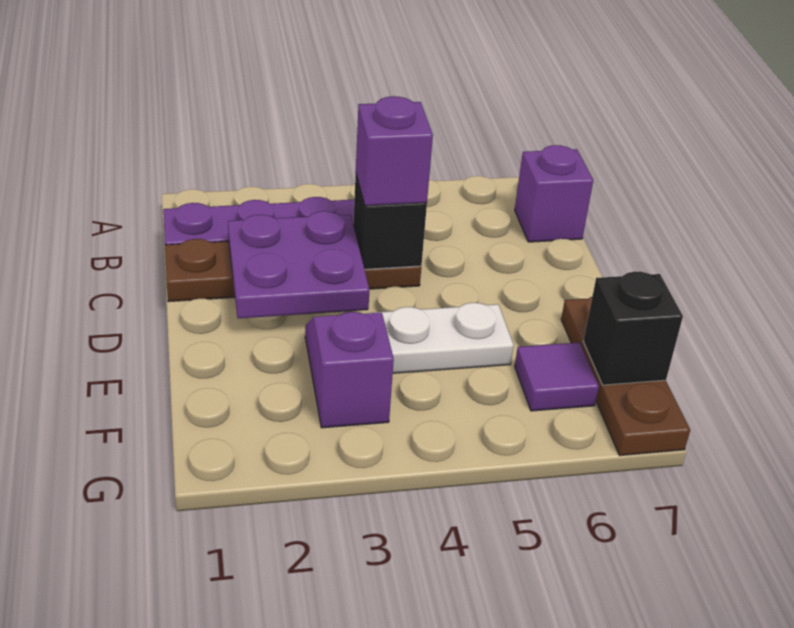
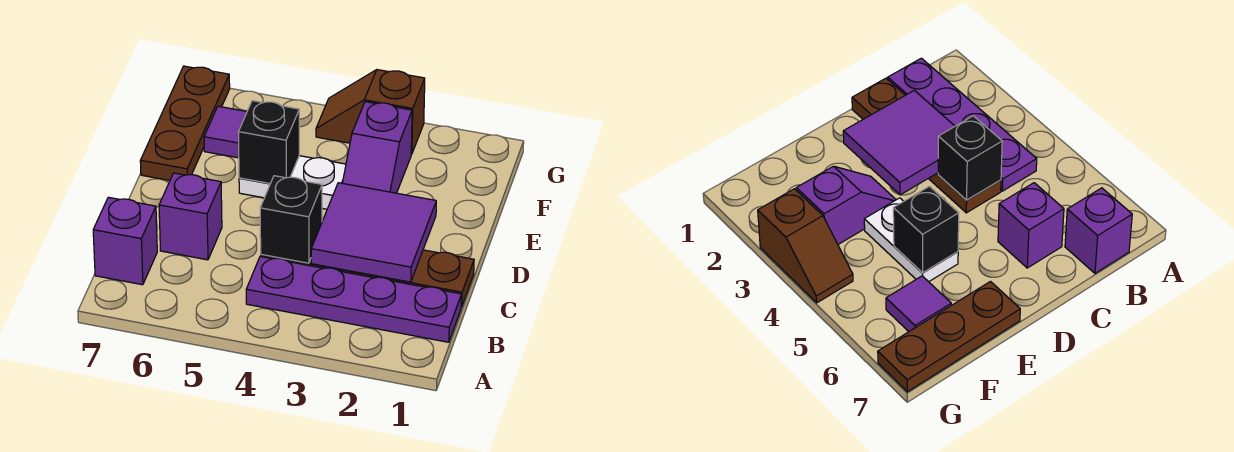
purple plate C2:D3 level 2 -> purple tile C2:D3 level 2
purple brick C4 level 3 -> purple brick C6 level 1
black brick F7 level 2 -> black brick E5 level 2
none -> brown slope G3:G4 level 1 top 3

